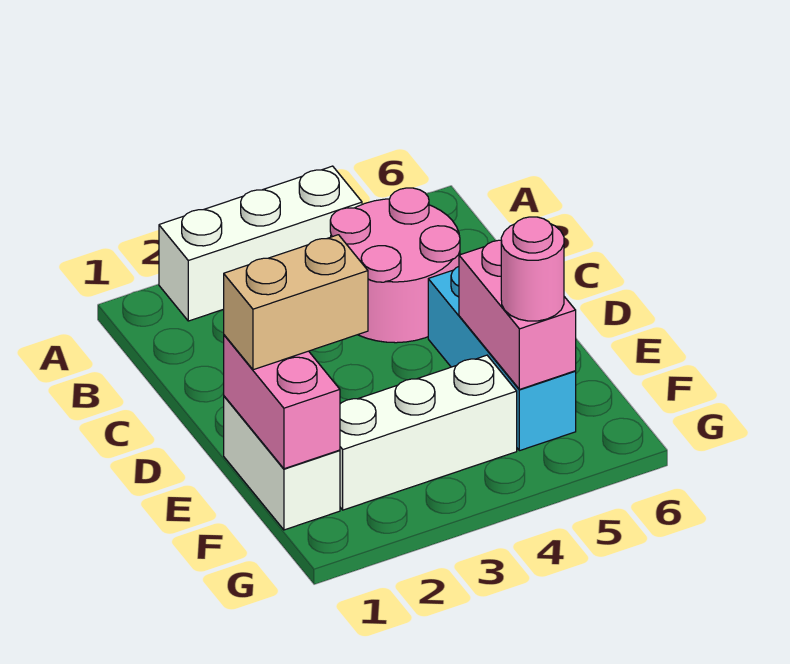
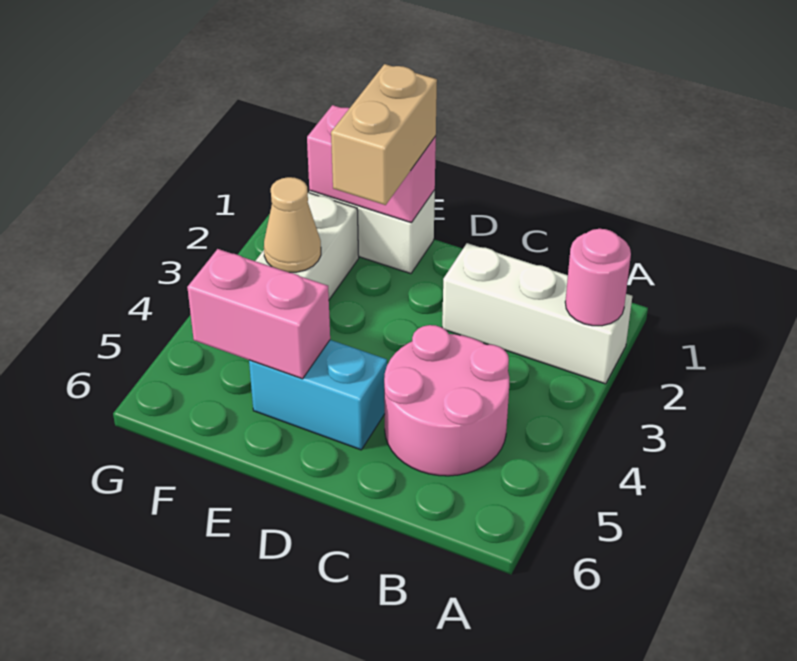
white brick A2:A4 level 1 -> white brick A2:C2 level 1
cyan brick D5:F5 level 1 -> cyan brick D5:E5 level 1
none -> tan cone F3 level 2
pink round brick F5 level 3 -> pink round brick A2 level 2

